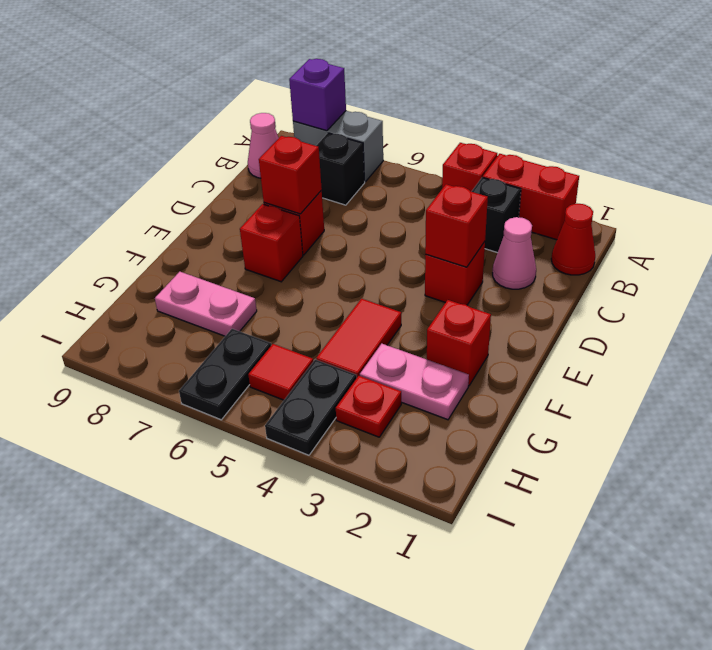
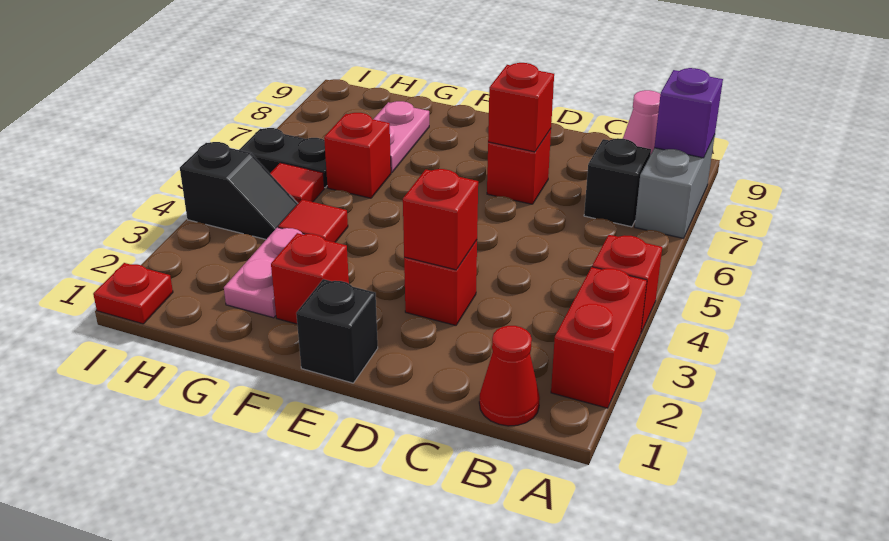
black brick B3 level 1 -> black brick E1 level 1
pink cone C2 level 1 -> none
red brick E7 level 1 -> red brick G6 level 1
red tile F4:G4 level 1 -> red tile G4 level 1
red plate H3 level 1 -> red plate I1 level 1
black plate H4:I4 level 1 -> black slope H4:I4 level 1 top I

